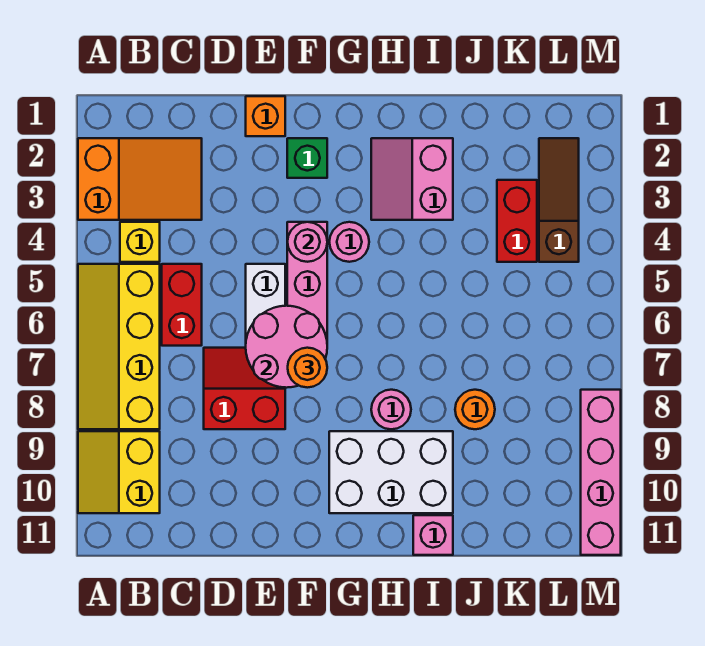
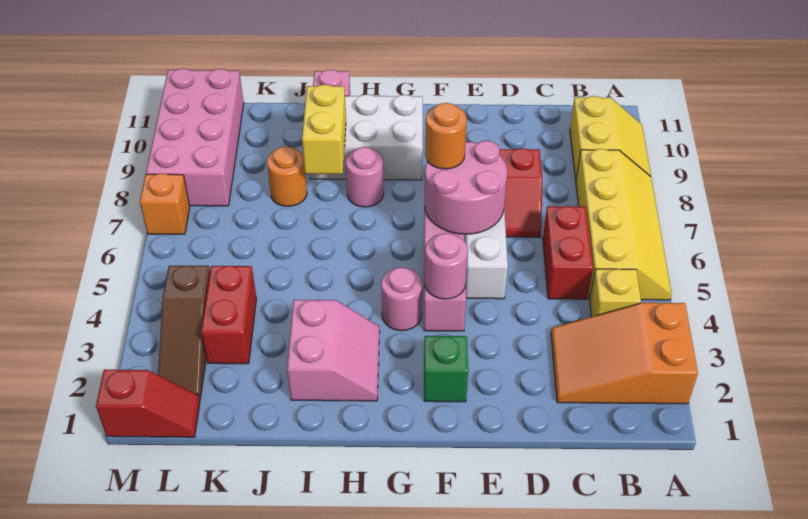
orange brick E1 level 1 -> orange brick M7 level 1
none -> yellow brick I8:I9 level 2
none -> red slope L1:M1 level 1 top M
pink brick M8:M11 level 1 -> pink brick L8:M11 level 1

